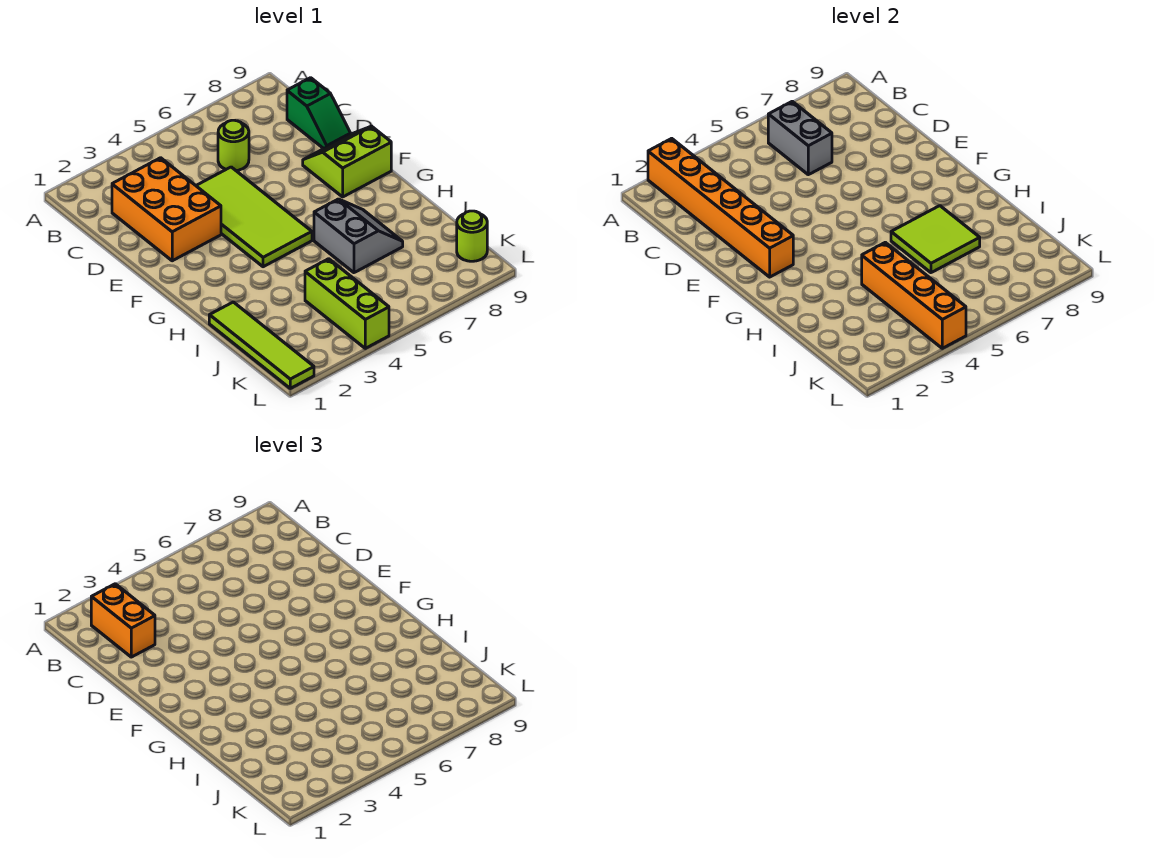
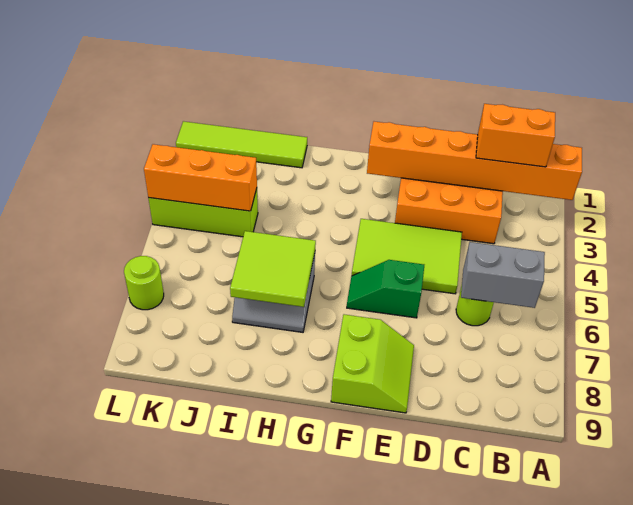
green slope C9:D9 level 1 top C -> green slope E6:F6 level 1 top E
lime tile D4:G5 level 1 -> lime tile D4:F5 level 1
orange brick I4:L4 level 2 -> orange brick J4:L4 level 2
lime round brick K9 level 1 -> lime round brick L7 level 1

